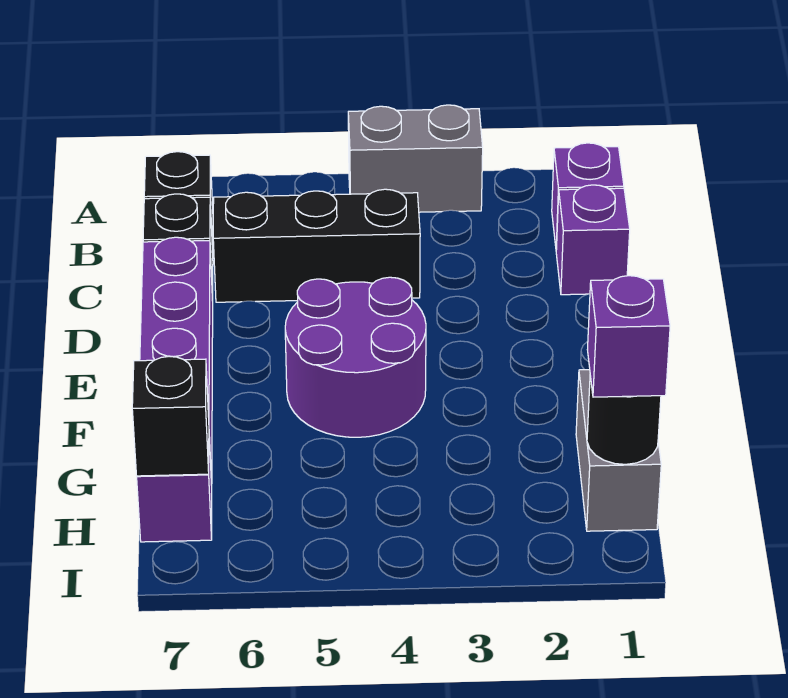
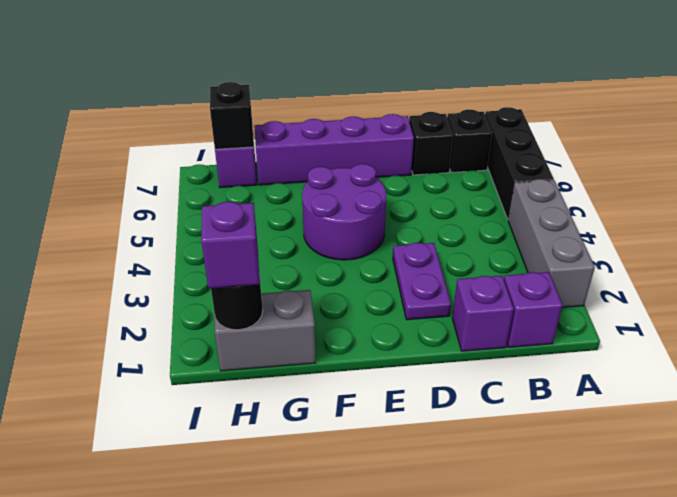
grey brick A3:A4 level 1 -> grey brick A2:A4 level 1
black brick C4:C6 level 1 -> black brick A5:A7 level 1
none -> purple plate D2:D3 level 1

